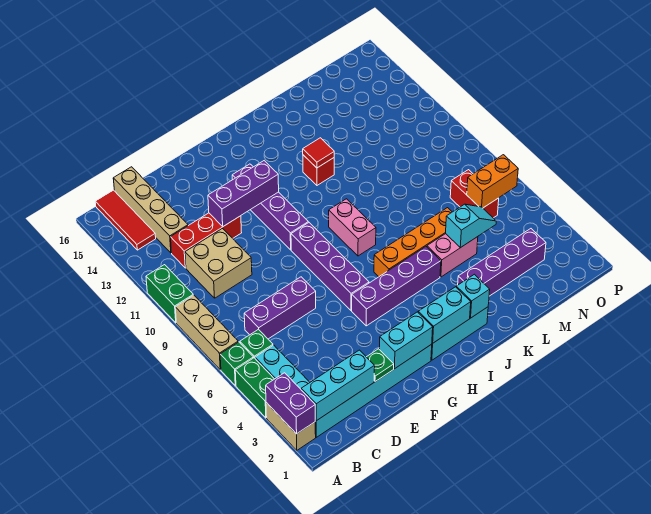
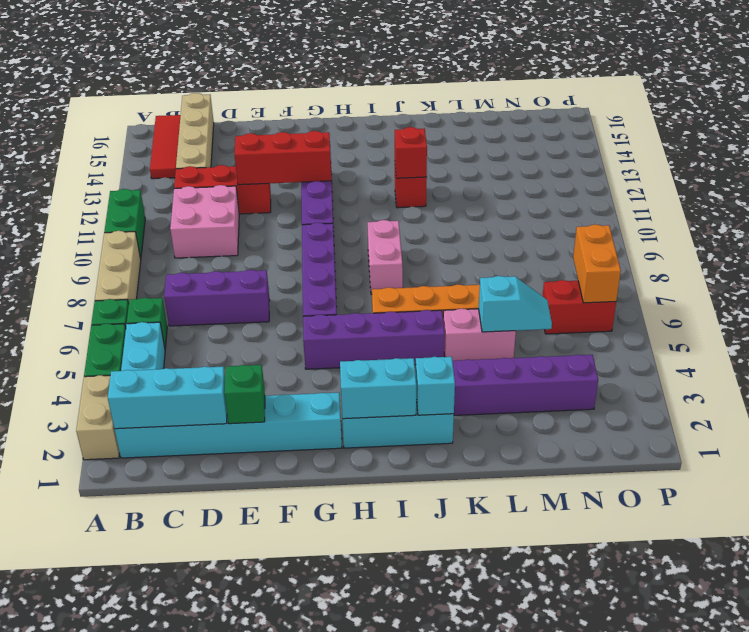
purple brick A2:A3 level 2 -> none
tan brick C10:D11 level 1 -> pink brick C10:D11 level 1
green plate E2 level 2 -> green brick E2 level 2
purple brick E12:G12 level 2 -> red brick E12:G12 level 2
cyan brick F2:G2 level 2 -> none
red tile J12 level 2 -> red brick J12 level 2
red brick N6:N7 level 1 -> red brick N6:O6 level 1
orange brick N6:O6 level 2 -> orange brick O6:O7 level 2

